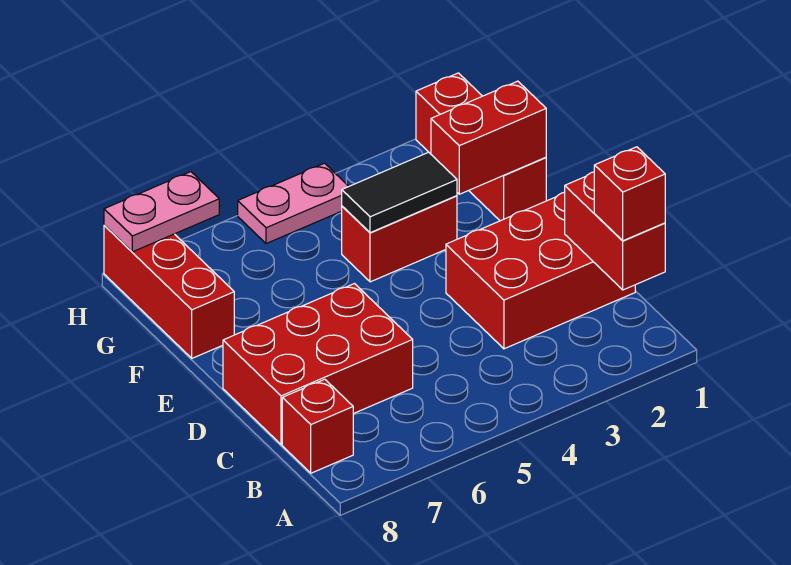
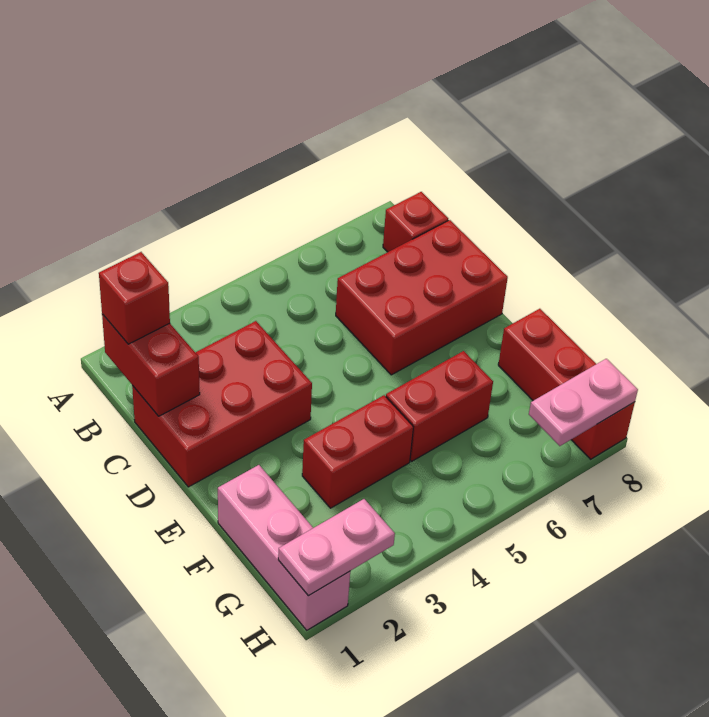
red brick F1:H1 level 1 -> pink brick F1:H1 level 1
red brick F1:F2 level 2 -> red brick F5:F6 level 1
black tile F3:F4 level 2 -> none
pink plate H4:H5 level 1 -> pink plate H1:H2 level 2

